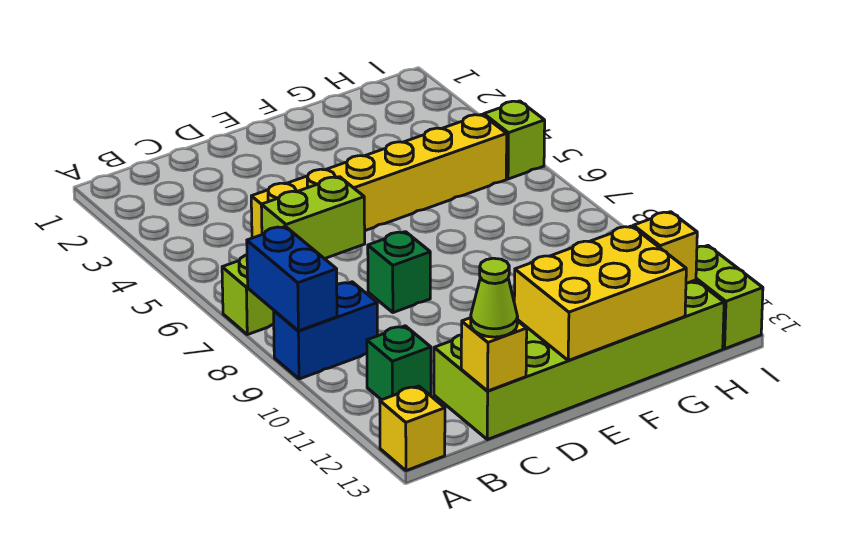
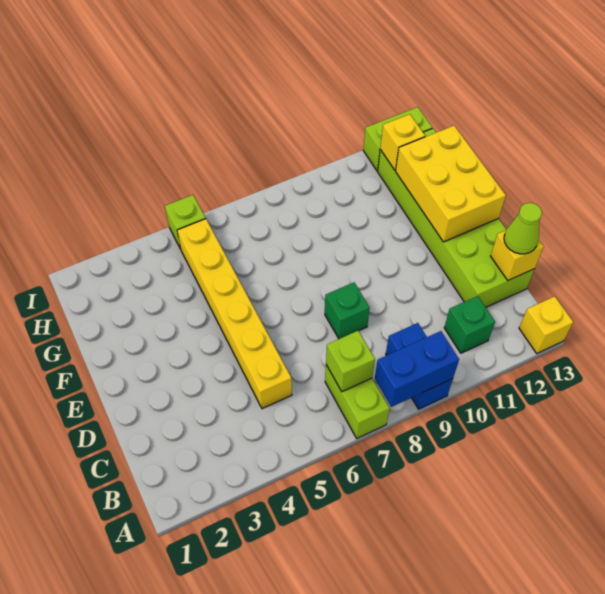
lime brick B7:C7 level 2 -> lime brick B7 level 2

